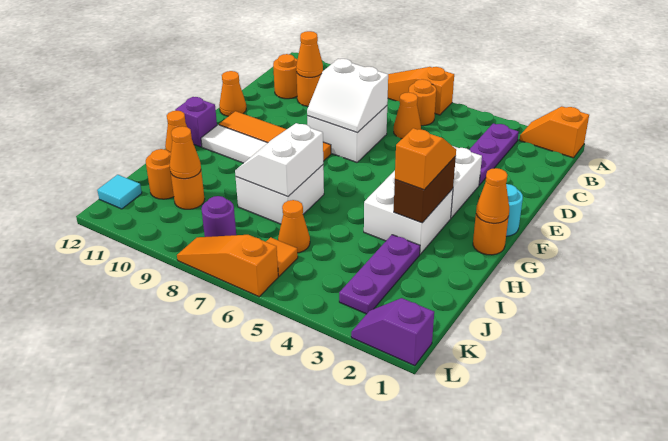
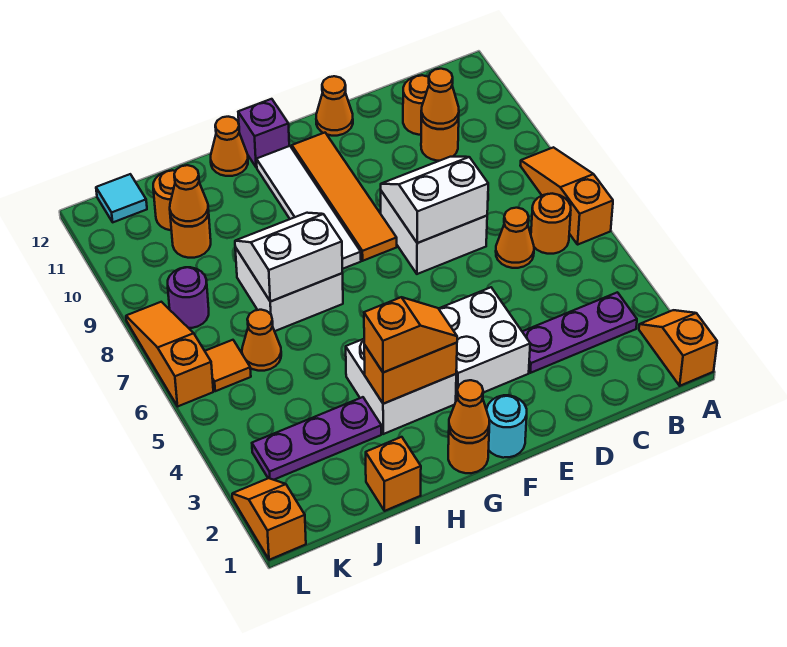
white slope D7:E8 level 2 top D -> white slope D7:E8 level 2 top 7
brown brick G3:H3 level 2 -> orange brick G3:H3 level 2
none -> orange brick I1 level 1
purple slope L1:L2 level 1 top 1 -> orange slope L1:L2 level 1 top 1

